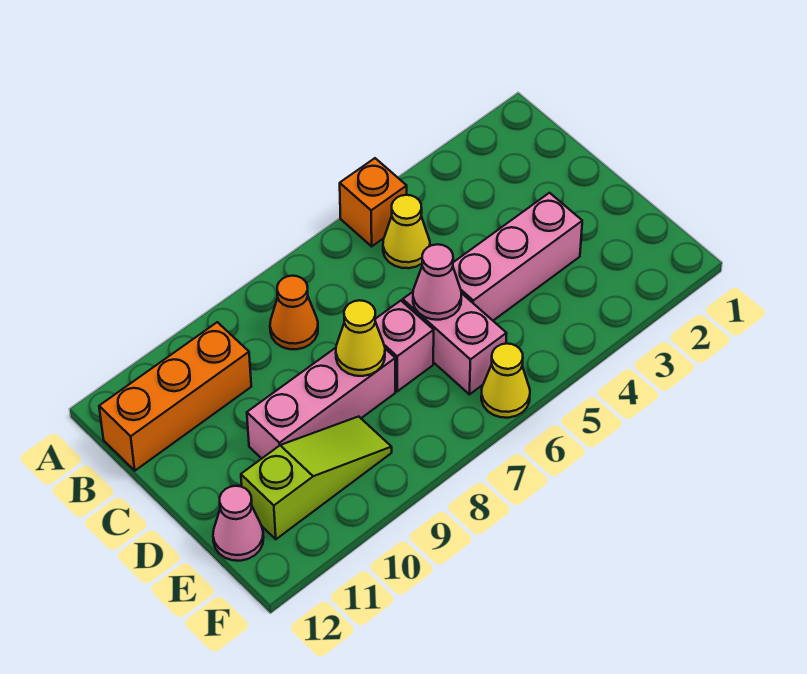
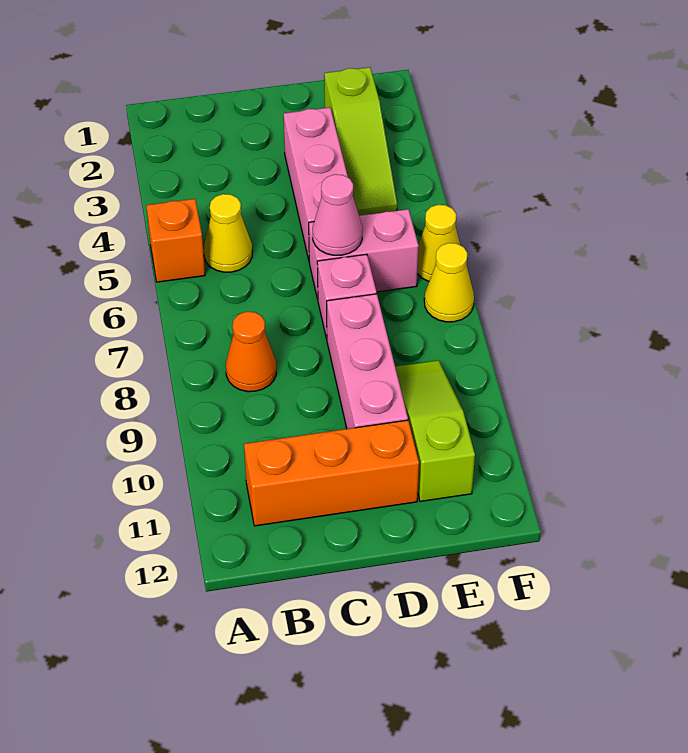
orange brick B10:B12 level 1 -> orange brick B11:D11 level 1
yellow cone D8 level 2 -> yellow cone F7 level 1
none -> lime slope E2:E4 level 1 top 2
pink cone E12 level 1 -> none

